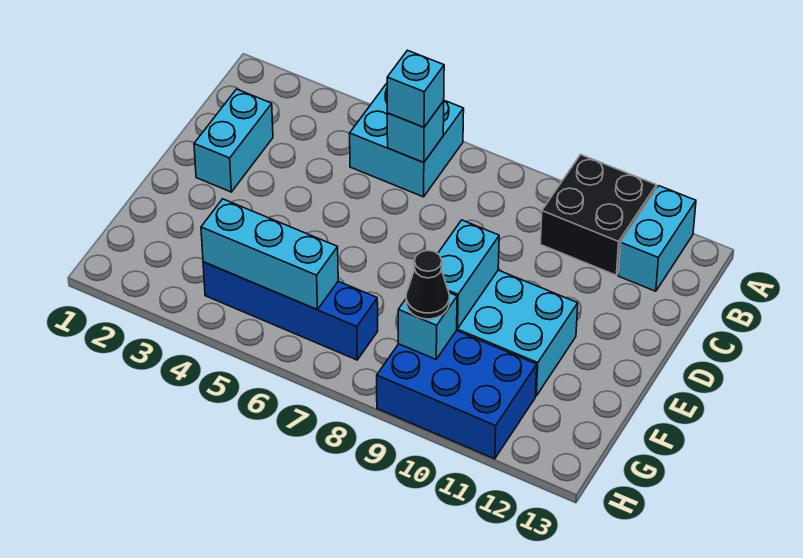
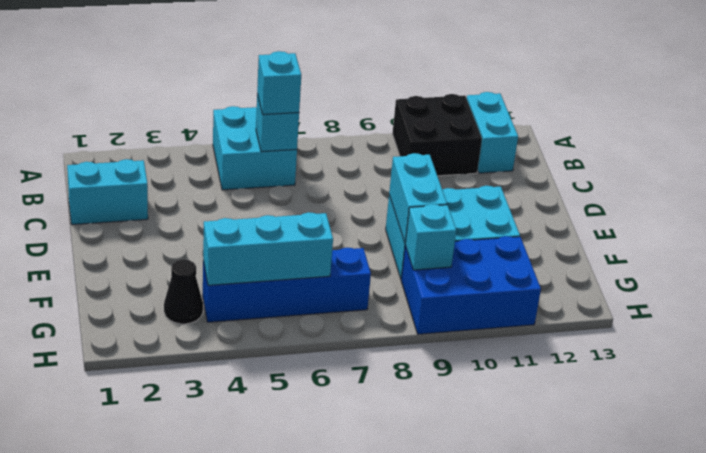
cyan brick C2:D2 level 1 -> cyan brick C1:C2 level 1
black cone G9 level 3 -> black cone G3 level 1

